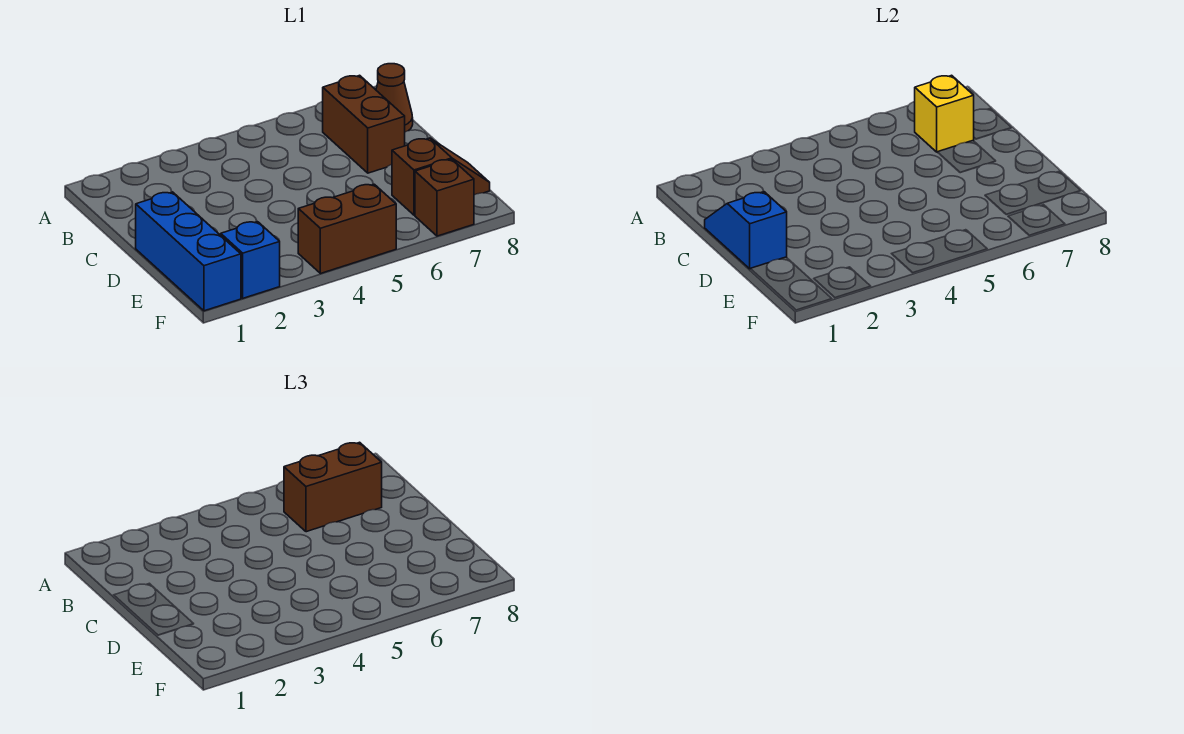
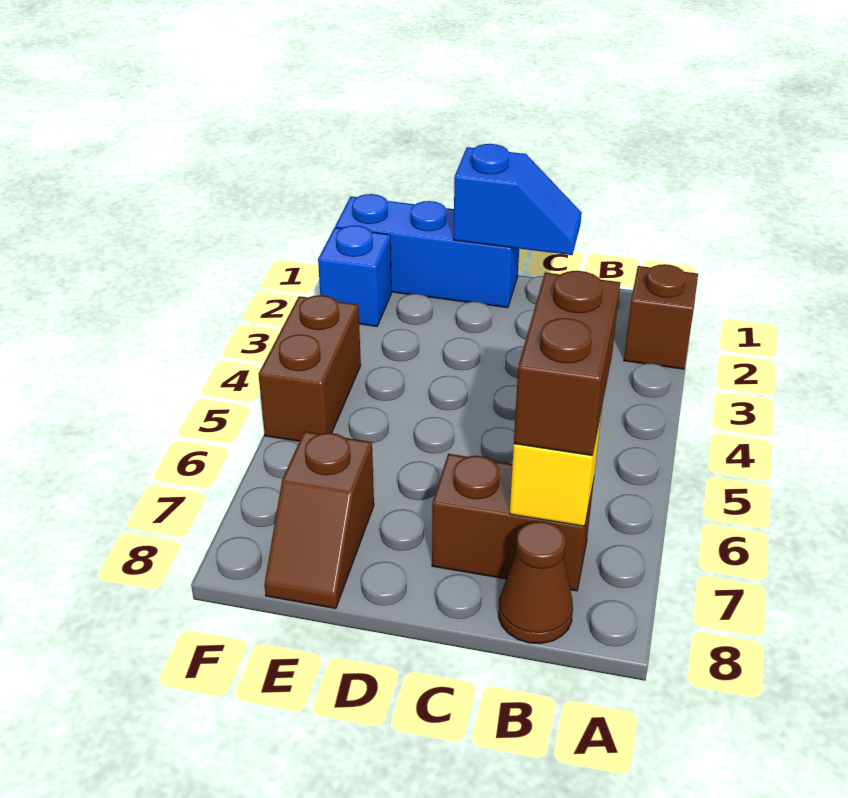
brown brick F7 level 1 -> brown brick A2 level 1

